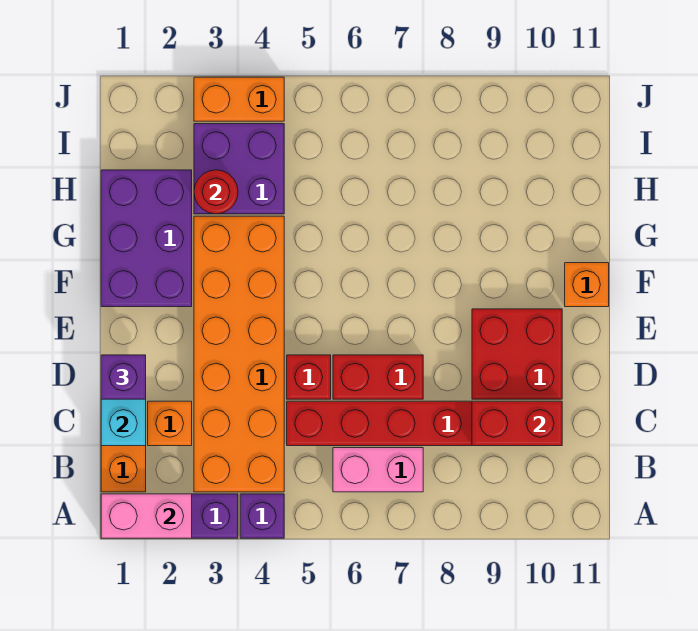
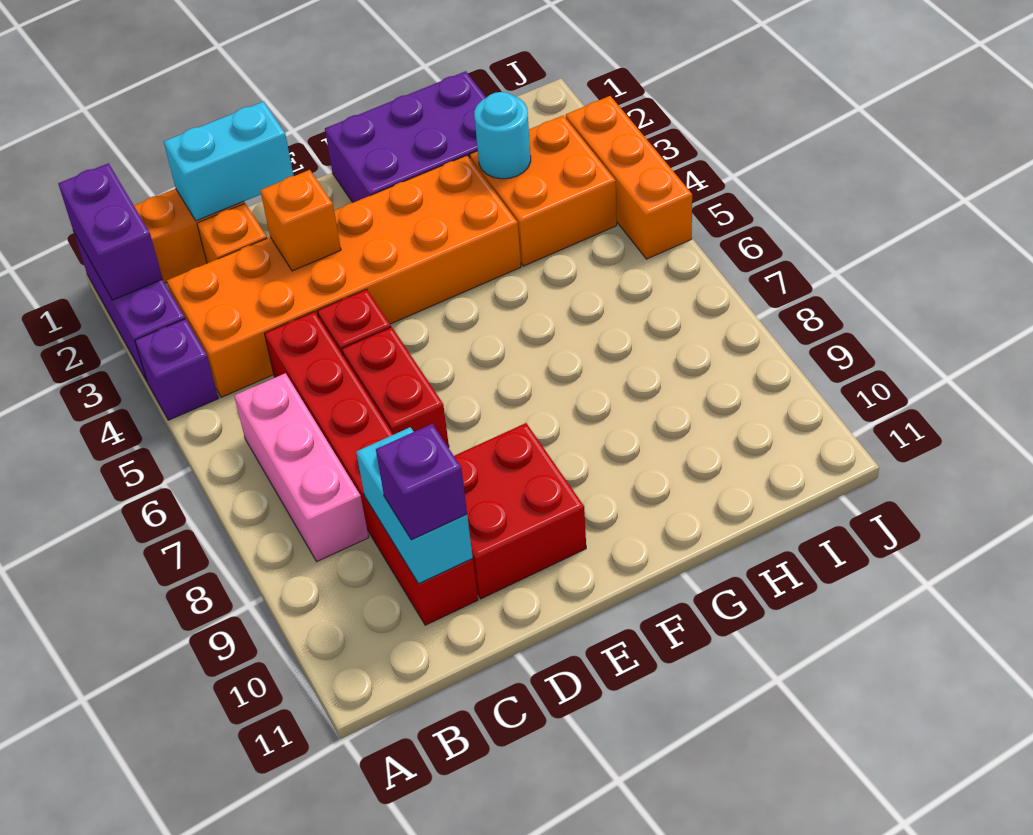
pink brick A1:A2 level 2 -> purple brick A1:A2 level 2
pink brick B6:B7 level 1 -> pink brick B6:B8 level 1
red brick C9:C10 level 2 -> cyan brick C9:C10 level 2
purple brick D1 level 3 -> purple brick C10 level 3
orange brick F11 level 1 -> orange brick D3 level 2
purple brick H3:I4 level 1 -> orange brick H3:I4 level 1
red round brick H3 level 2 -> cyan round brick H3 level 2
orange brick J3:J4 level 1 -> orange brick J3:J5 level 1

